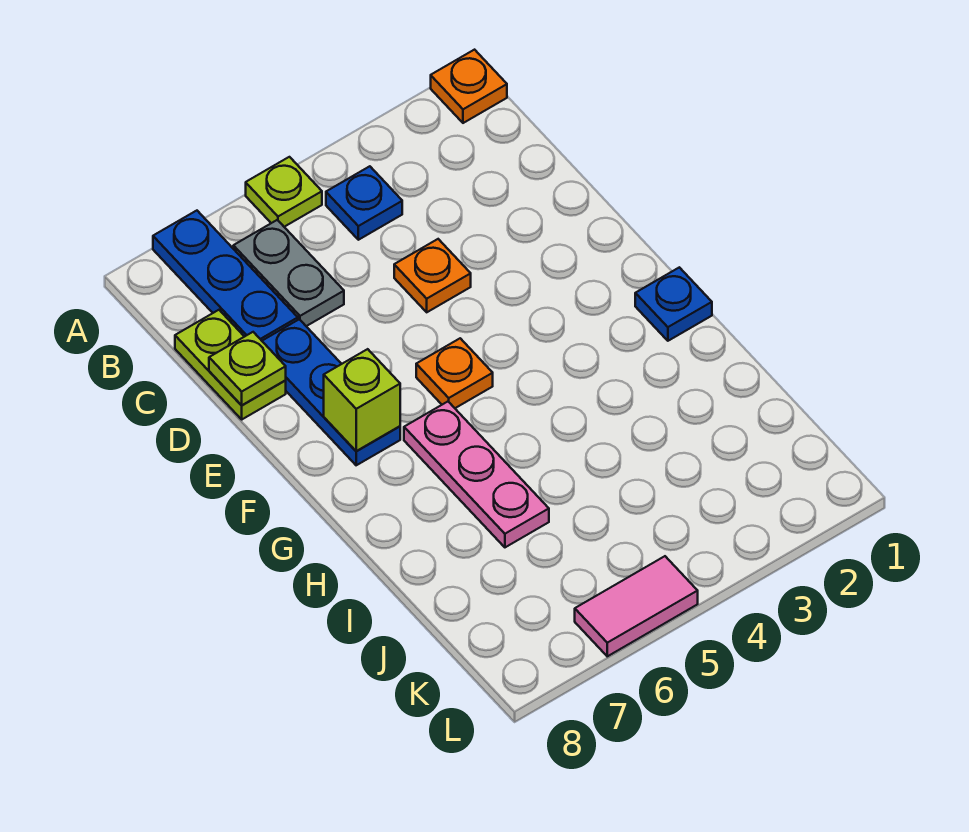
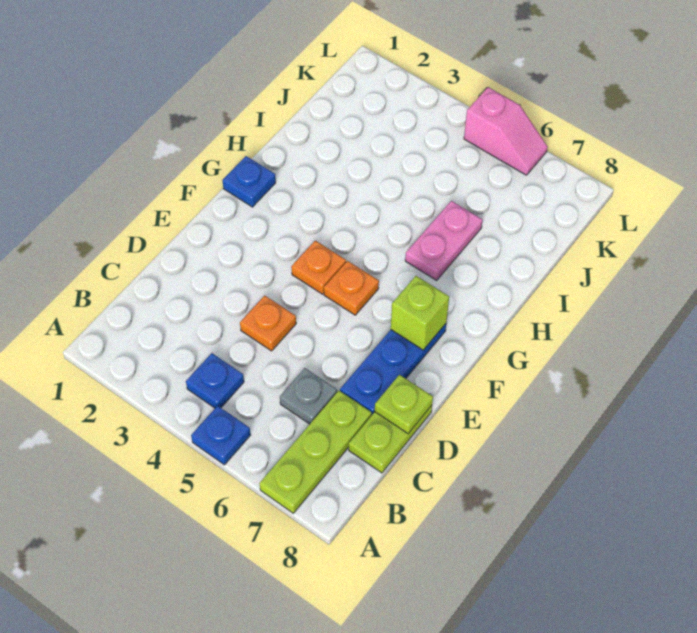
orange plate A1 level 1 -> orange plate F4 level 1
lime plate A5 level 1 -> blue plate A5 level 1
blue plate A7:C7 level 1 -> lime plate A7:C7 level 1
grey plate B6:C6 level 1 -> grey plate C6 level 1
pink plate G6:I6 level 1 -> pink plate H6:I6 level 1
pink tile L5:L6 level 1 -> pink slope L5:L6 level 1 top 5

